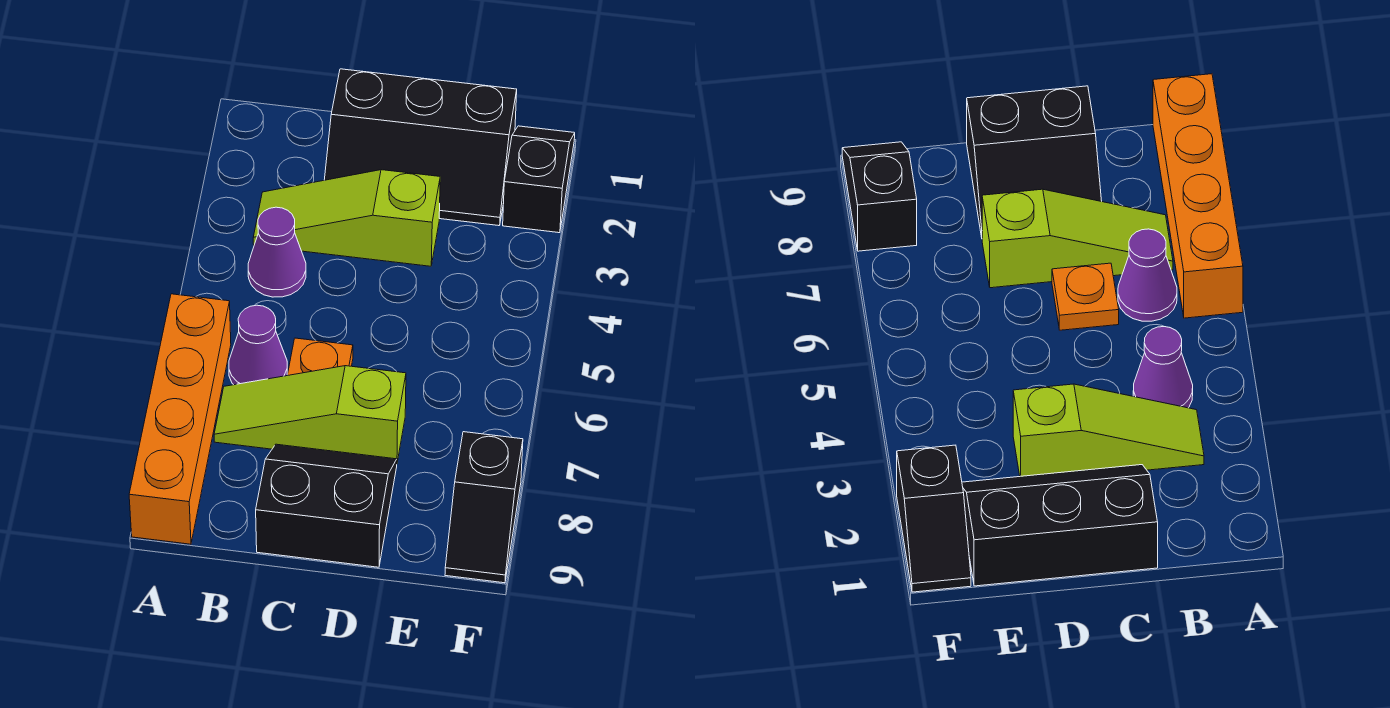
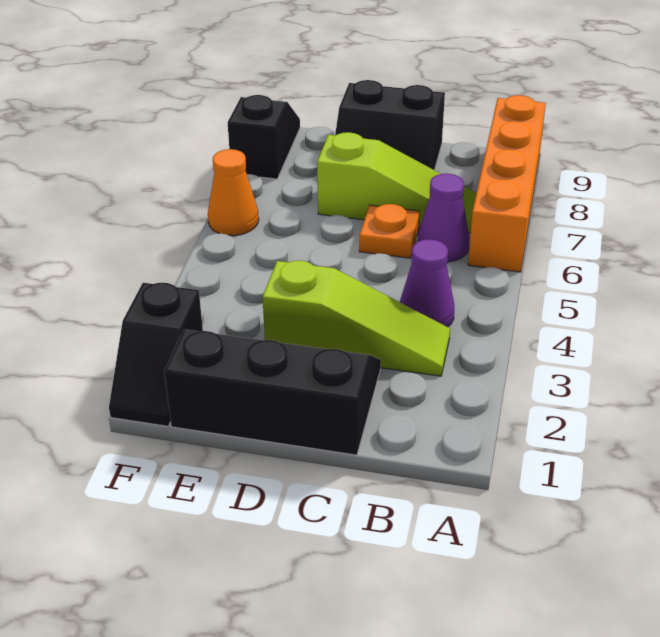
none -> orange cone F6 level 1

